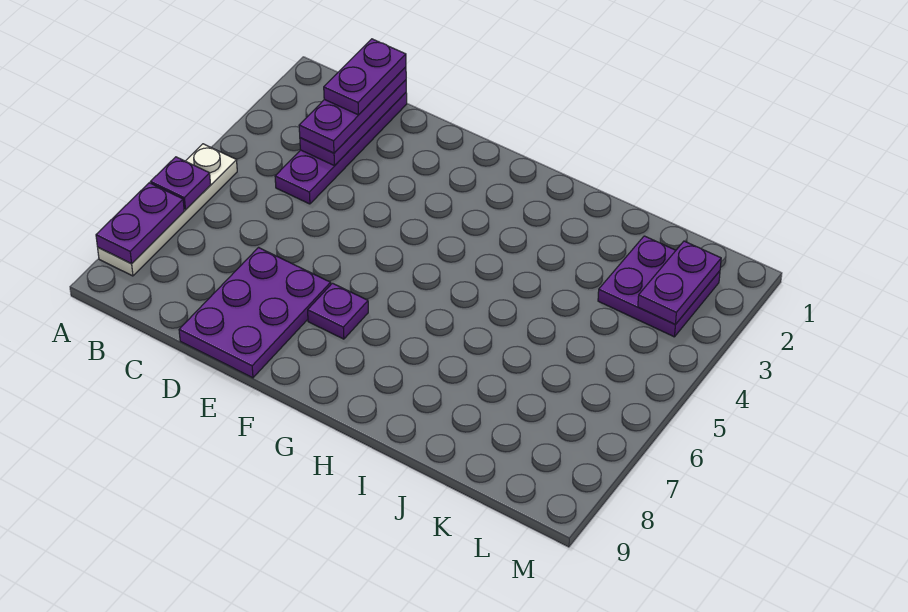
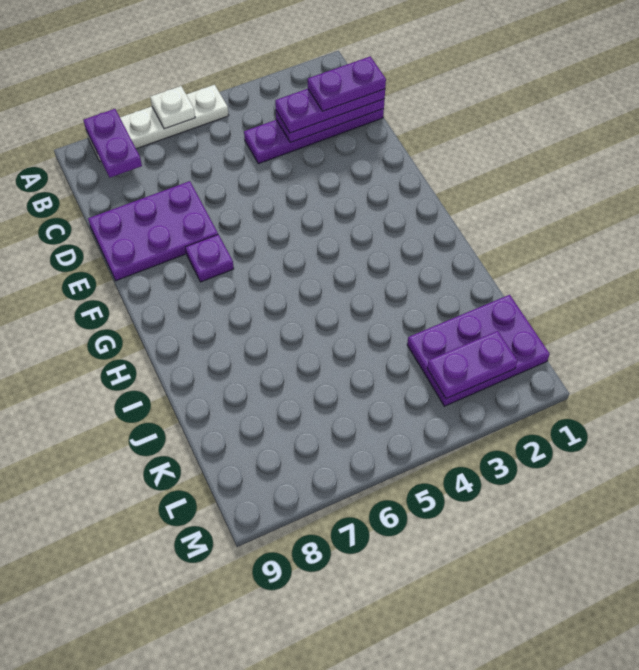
purple plate A6 level 2 -> white plate A6 level 2
purple plate A7:A8 level 2 -> purple plate A8:B8 level 2
purple plate K2:L3 level 1 -> purple plate K1:L3 level 1

